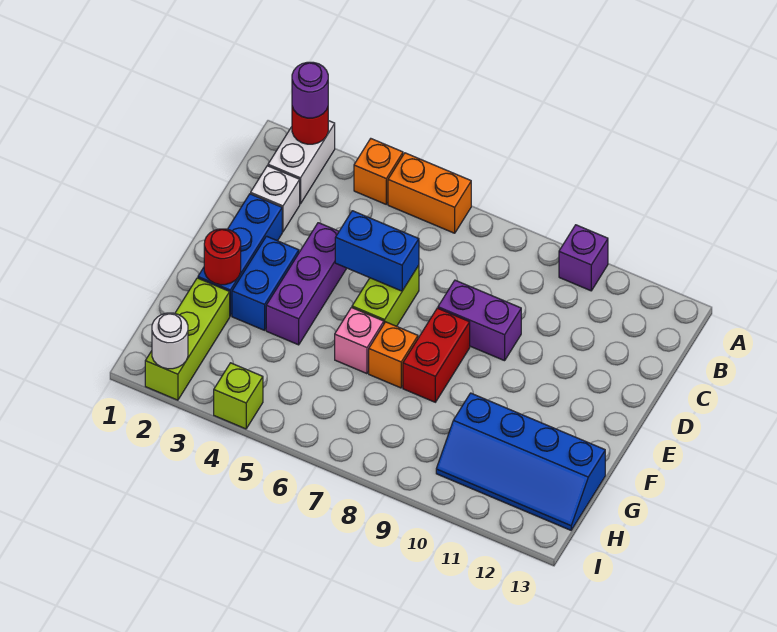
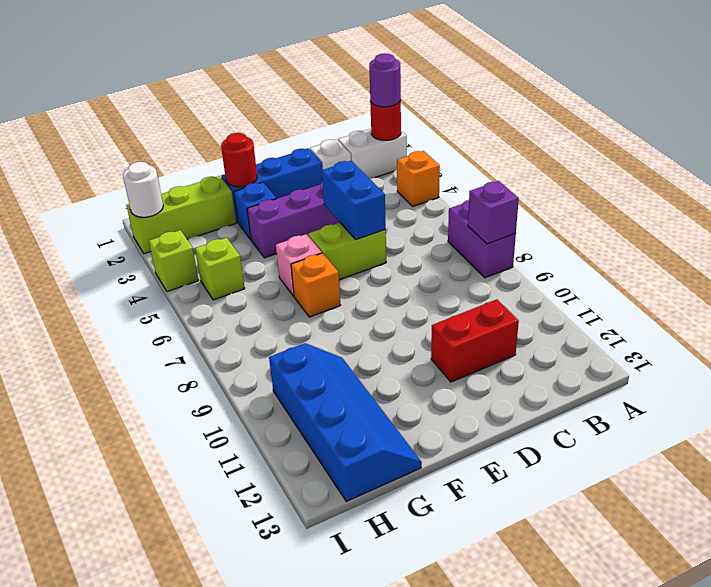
orange brick A5:A6 level 1 -> none
purple brick A10 level 1 -> purple brick A8 level 2
purple brick D8:D9 level 1 -> purple brick A7:A8 level 1
blue brick E3:F3 level 1 -> blue brick F3 level 1
red brick E8:F8 level 1 -> red brick C11:D11 level 1
blue slope G10:H13 level 1 top G -> blue slope G10:H13 level 1 top H
none -> lime brick H5 level 1

